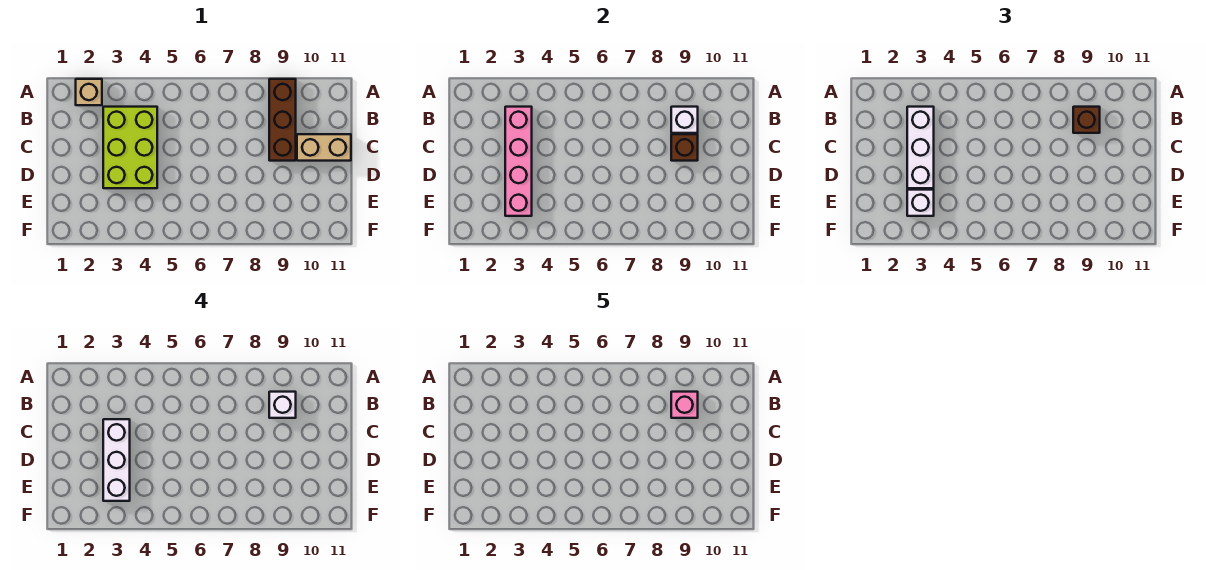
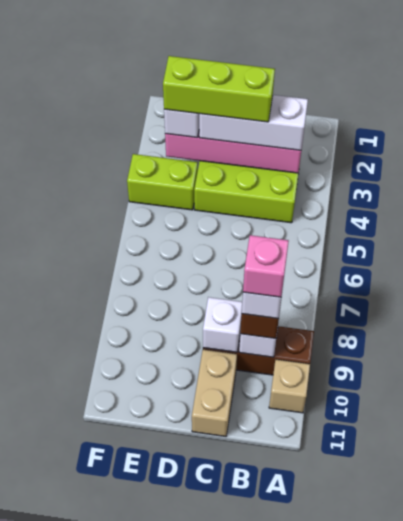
tan brick A2 level 1 -> tan brick A10 level 1
white brick C3:E3 level 4 -> lime brick C3:E3 level 4
brown brick C9 level 2 -> white brick C9 level 2
none -> lime brick E4:F4 level 1

